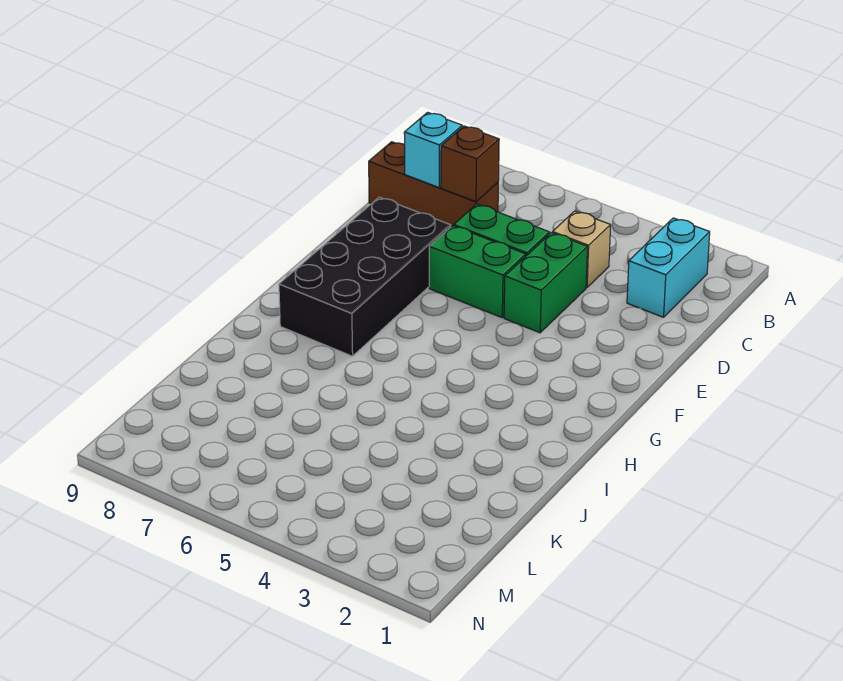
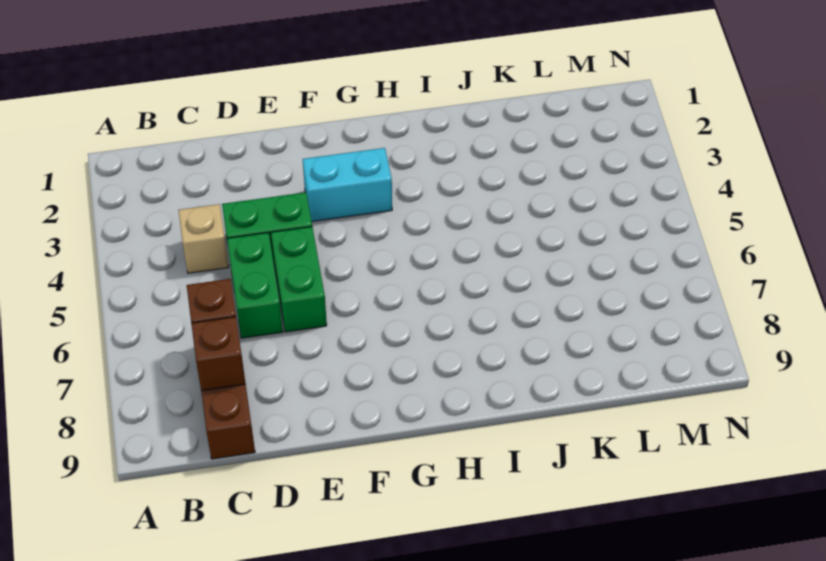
cyan brick B2:C2 level 1 -> cyan brick F3:G3 level 1
cyan brick C8 level 2 -> brown brick C8 level 2
black brick E7:H8 level 1 -> none

